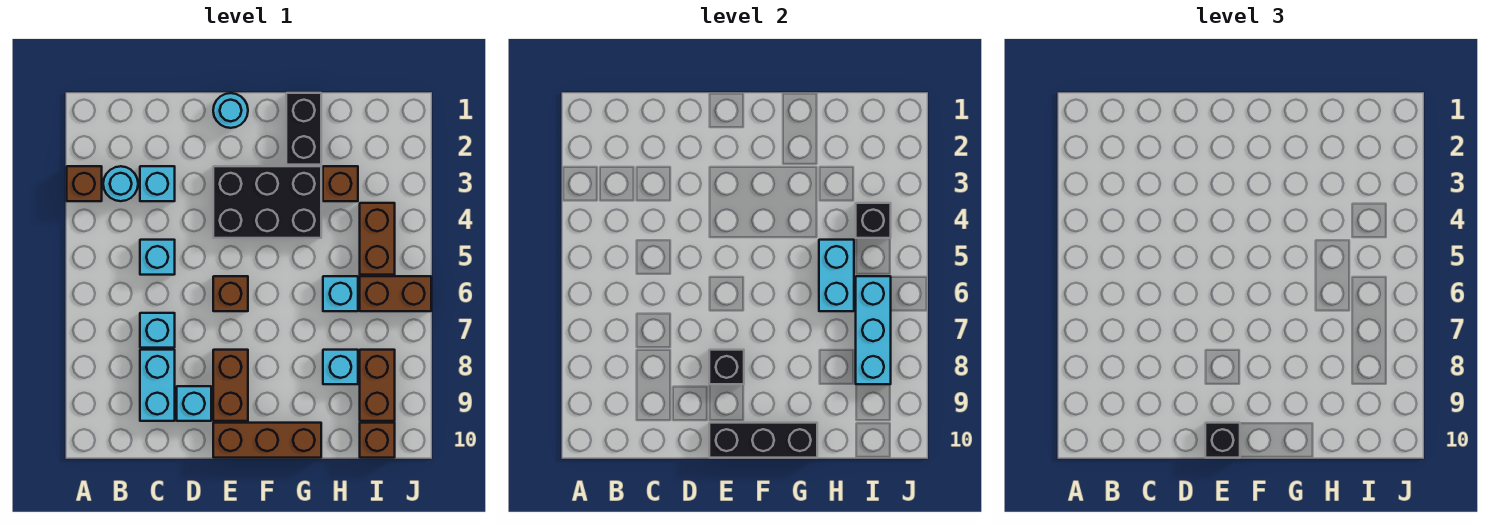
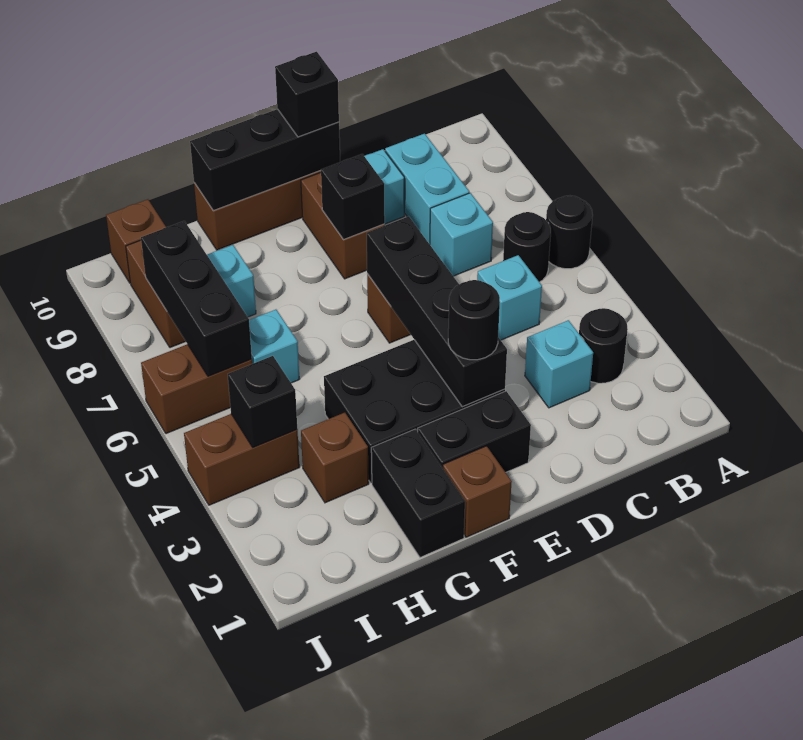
brown brick A3 level 1 -> brown brick F1 level 1
none -> black round brick A6 level 1
cyan round brick B3 level 1 -> black round brick B3 level 1
none -> black round brick B6 level 1
cyan round brick E1 level 1 -> none
none -> black brick E2:F2 level 1
none -> black brick E3:E6 level 2
none -> black round brick E3 level 3
cyan brick H5:H6 level 2 -> none
brown brick I4:I5 level 1 -> brown brick I4:J4 level 1
cyan brick I6:I8 level 2 -> black brick I6:I8 level 2

